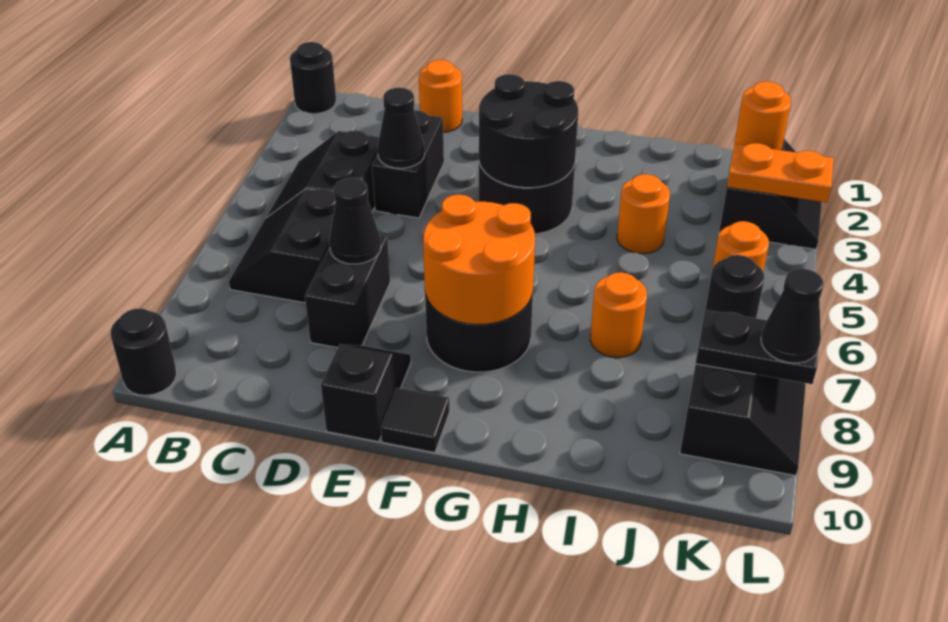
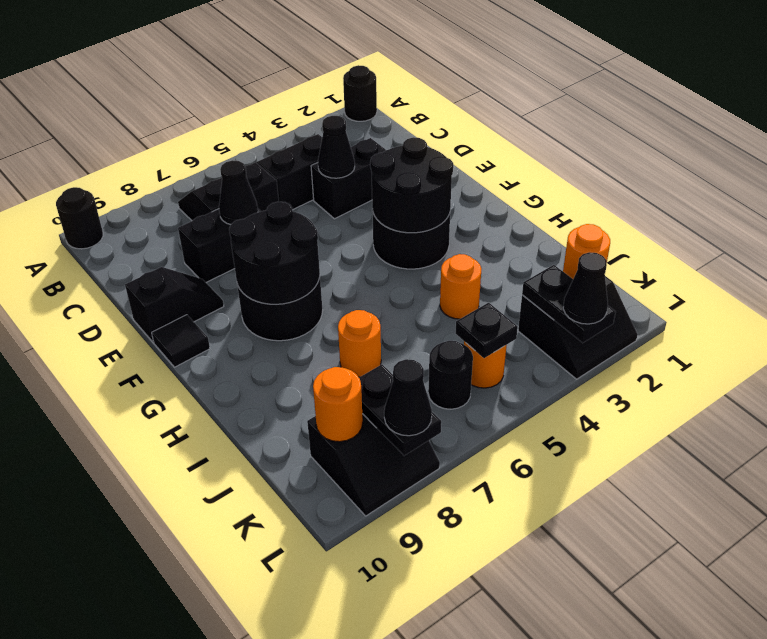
orange round brick D1 level 1 -> orange round brick K9 level 2
orange round brick F7:G8 level 2 -> black round brick F7:G8 level 2
orange plate K3:L3 level 2 -> black plate K3:L3 level 2
none -> black plate K5 level 2
none -> black cone L3 level 3

